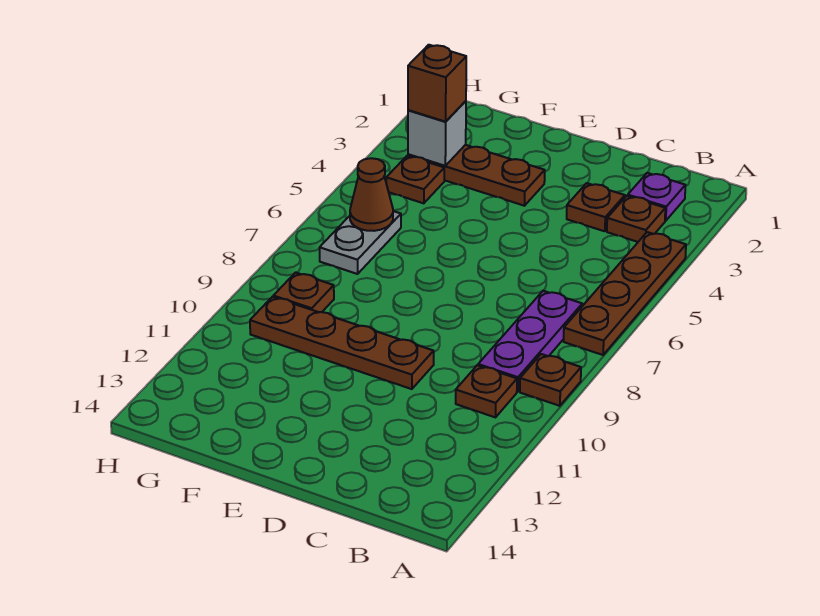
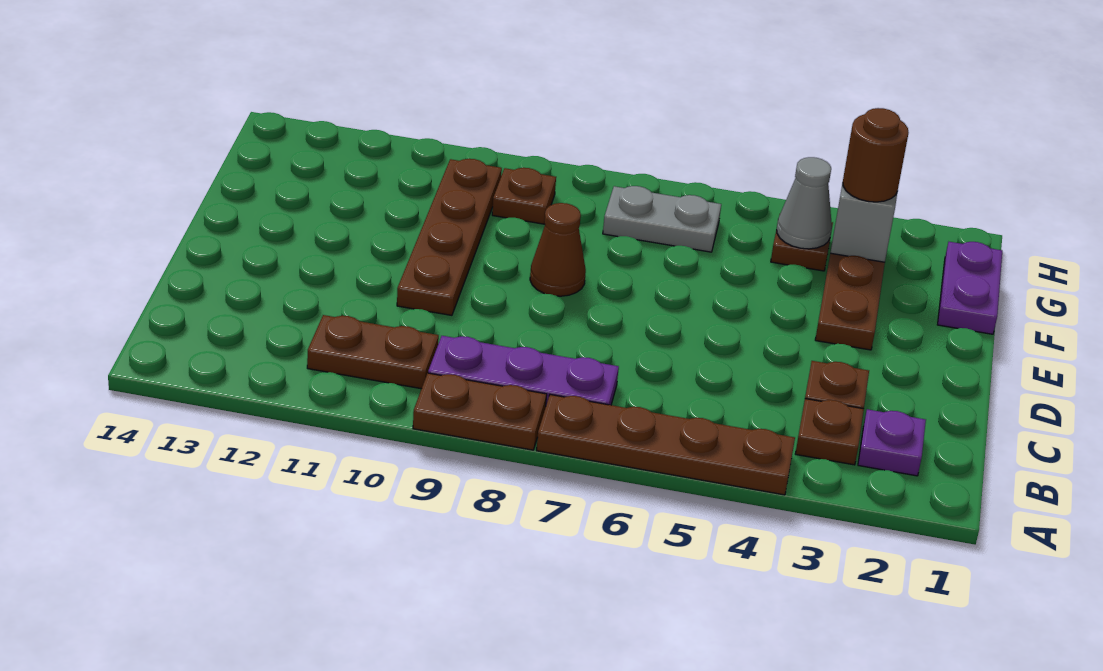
brown plate A9 level 1 -> brown plate A8:A9 level 1
brown plate B10 level 1 -> brown plate B10:B11 level 1
none -> purple plate F1:G1 level 1
brown brick G3 level 3 -> brown round brick G3 level 3
none -> grey cone G4 level 2
brown cone G6 level 2 -> brown cone E8 level 1

